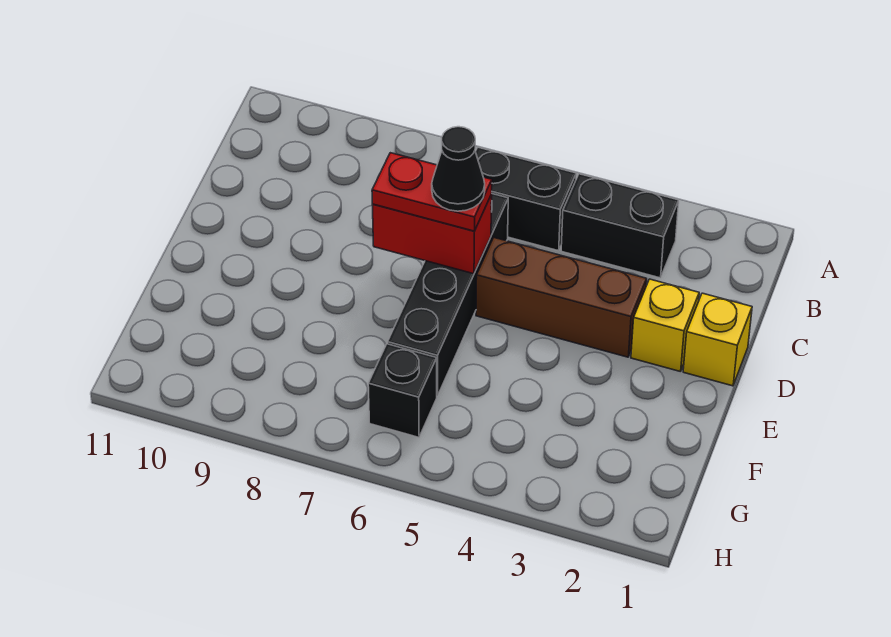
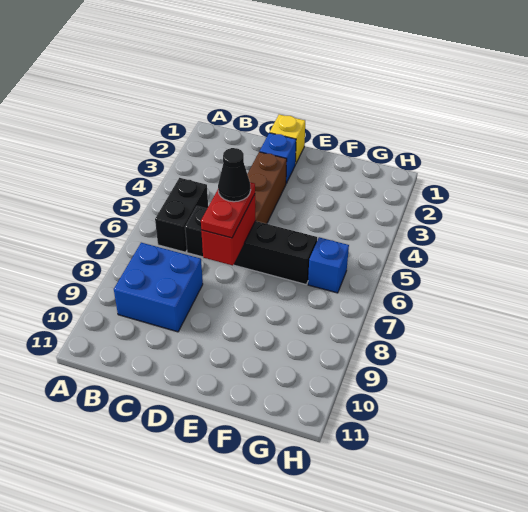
black brick B3:B4 level 1 -> none
none -> blue brick B8:C9 level 1
yellow brick D2 level 1 -> blue brick D2 level 1
black brick G6 level 1 -> blue brick G6 level 1

